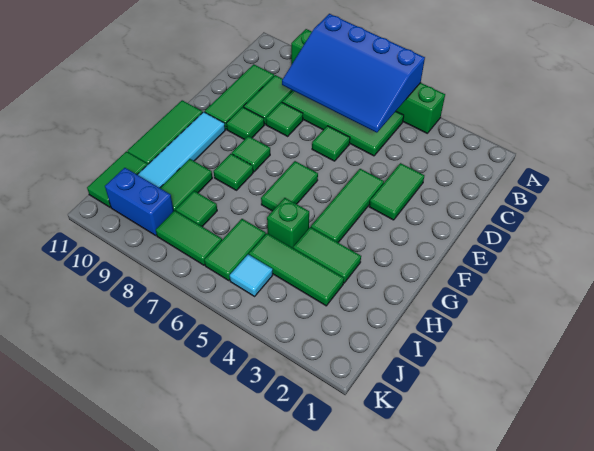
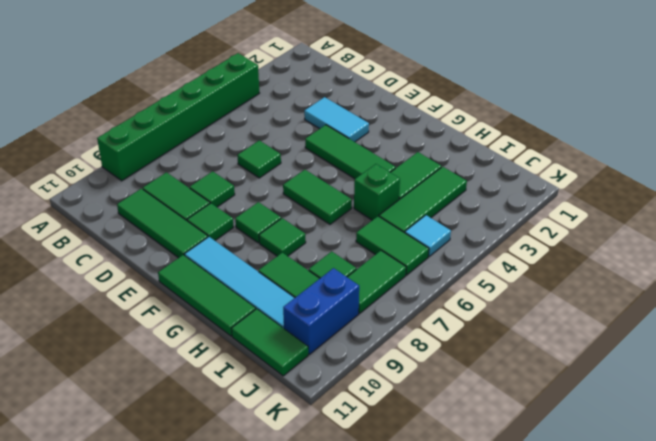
blue slope A5:C8 level 2 top A -> none
green tile B5:C8 level 1 -> none
green tile D3:E3 level 1 -> cyan tile D3:E3 level 1

